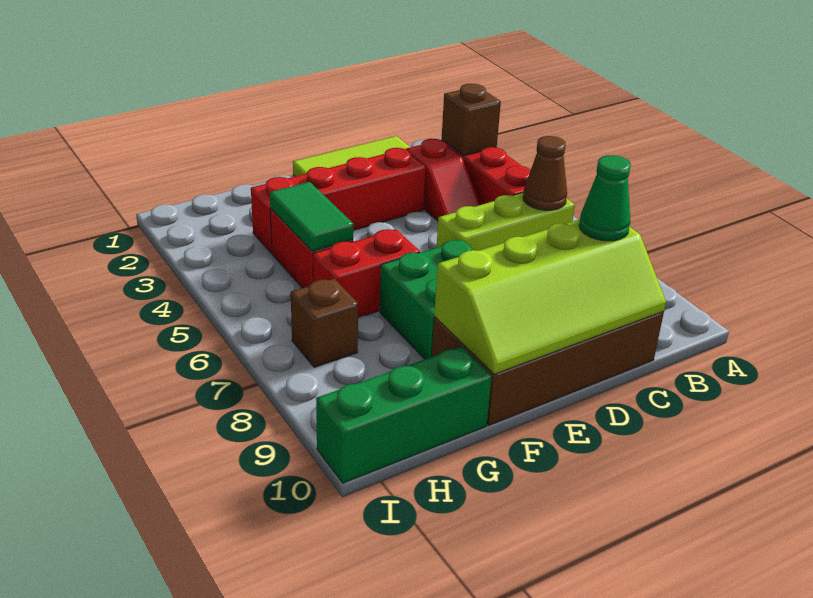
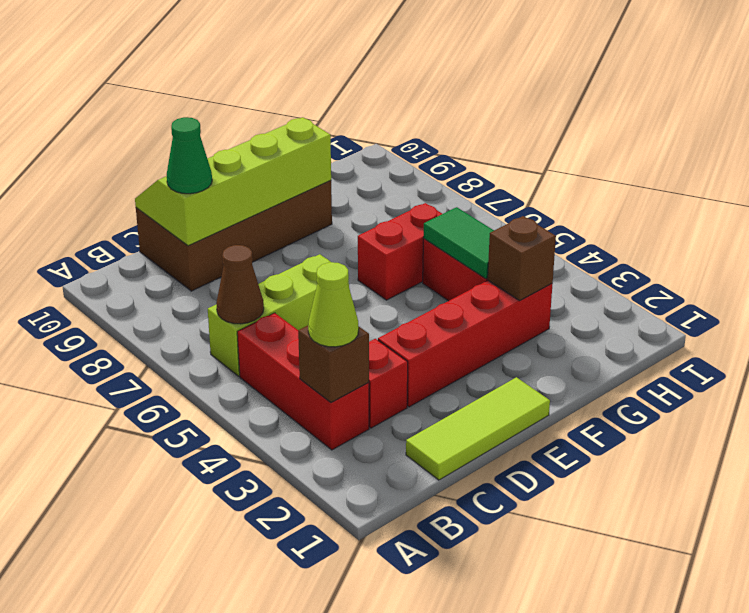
none -> lime cone B3 level 3
green brick E7:F8 level 1 -> none
green brick G10:I10 level 1 -> none
brown brick H7 level 1 -> brown brick G3 level 2

